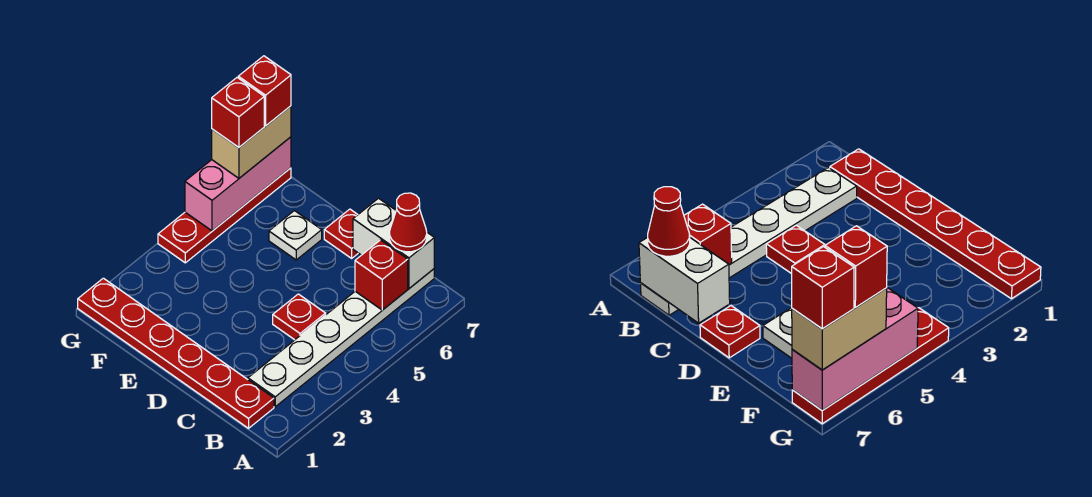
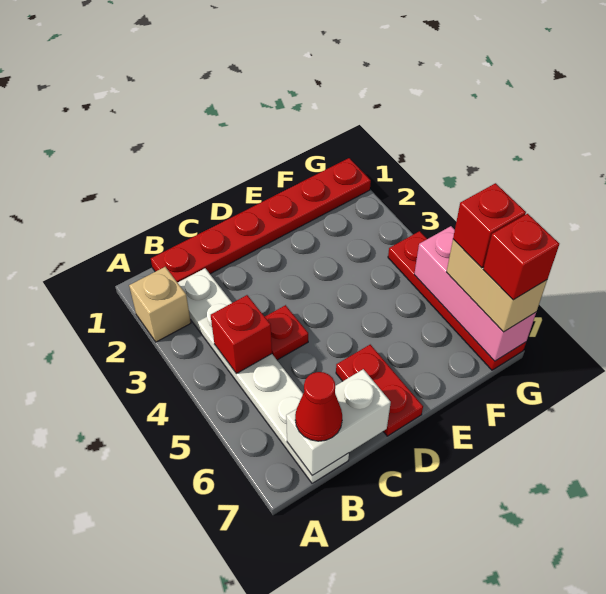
none -> tan brick A2 level 1
red brick B6 level 2 -> red brick B4 level 2
red plate D7 level 1 -> red plate D6:D7 level 1
white plate E6 level 1 -> none

